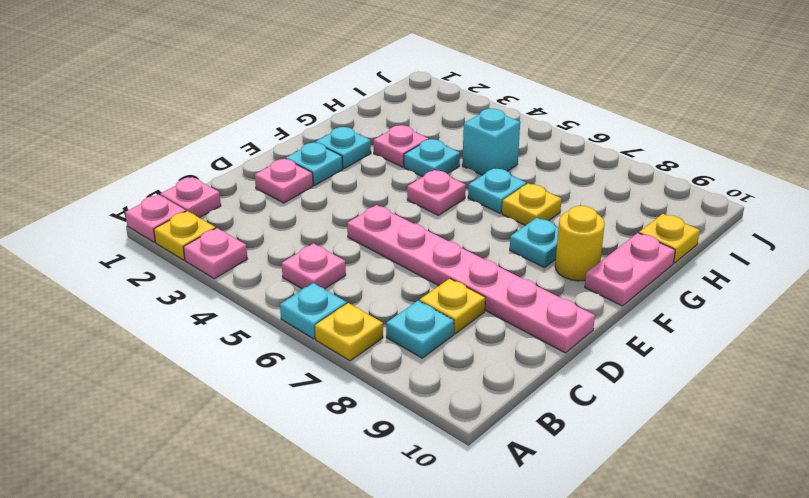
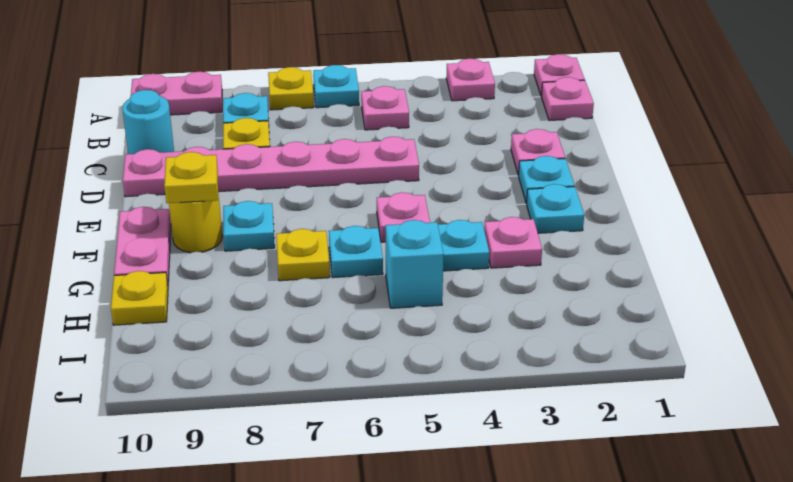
yellow plate A2 level 1 -> yellow plate F9 level 2
none -> pink plate A9:A10 level 1
none -> cyan round brick C10 level 1

